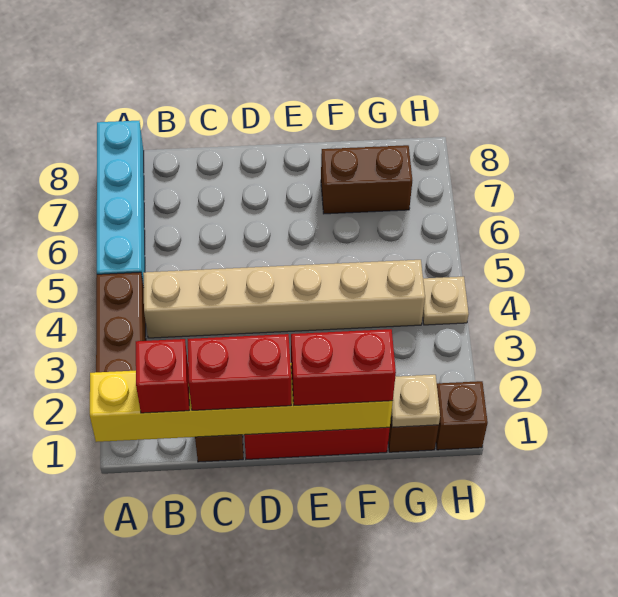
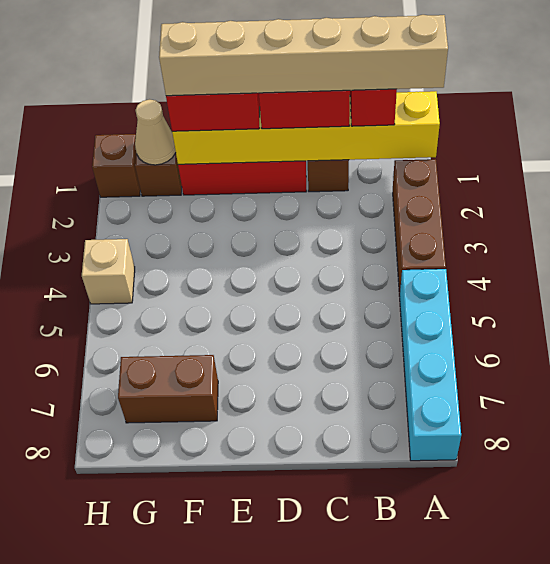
tan brick B4:G4 level 1 -> tan brick A1:F1 level 4
tan plate G1 level 2 -> tan cone G1 level 2
tan plate H4 level 1 -> tan brick H4 level 1

